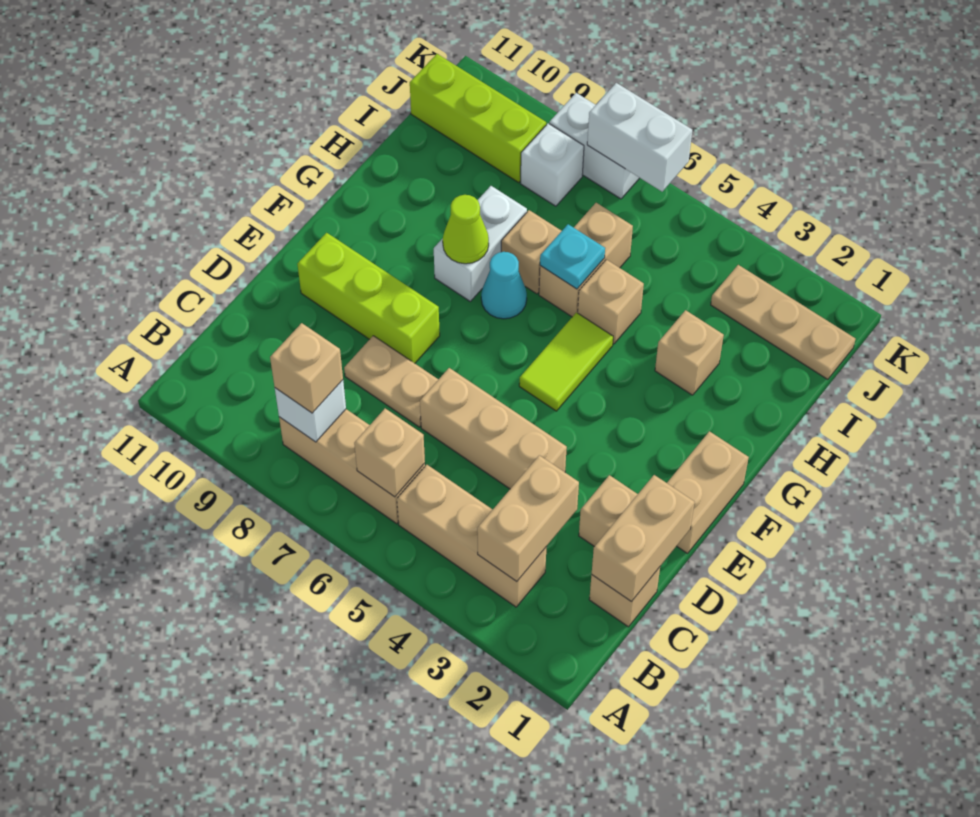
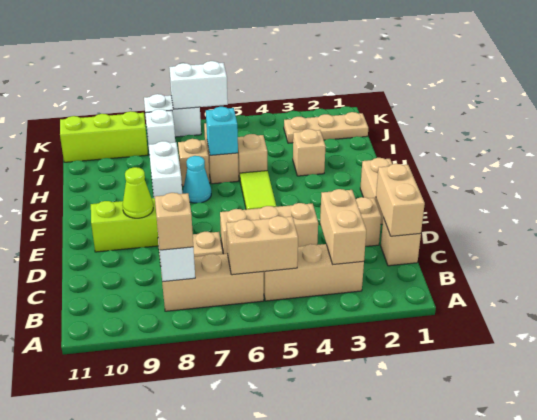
tan brick B6 level 2 -> tan brick B5:B6 level 2
lime cone G8 level 2 -> lime cone E9 level 2
cyan plate H6 level 2 -> cyan brick H6 level 2

